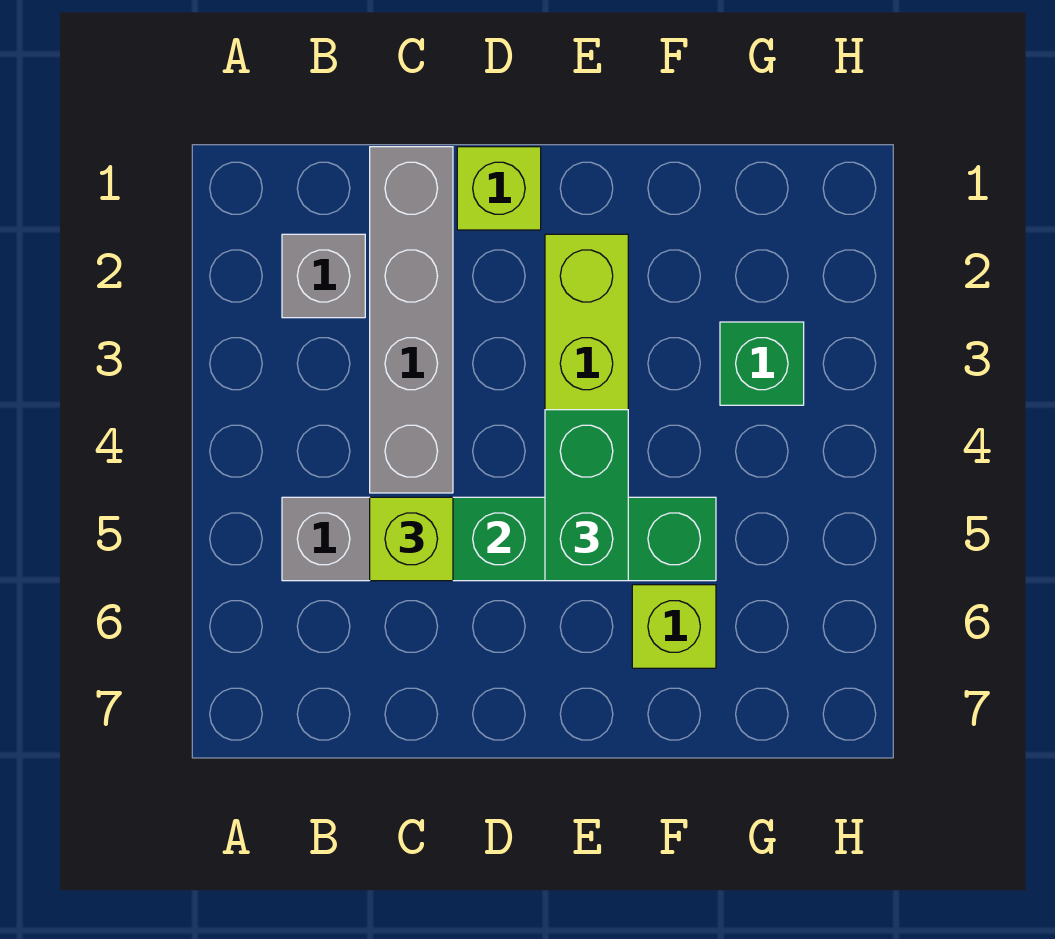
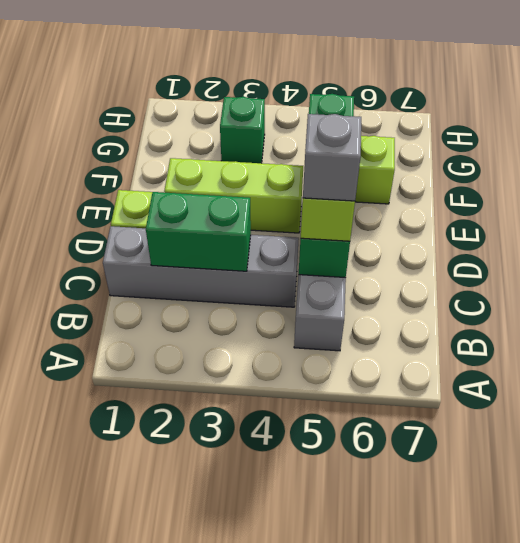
grey brick B2 level 1 -> grey brick C5 level 4
green brick E4:E5 level 3 -> green brick C2:C3 level 2

